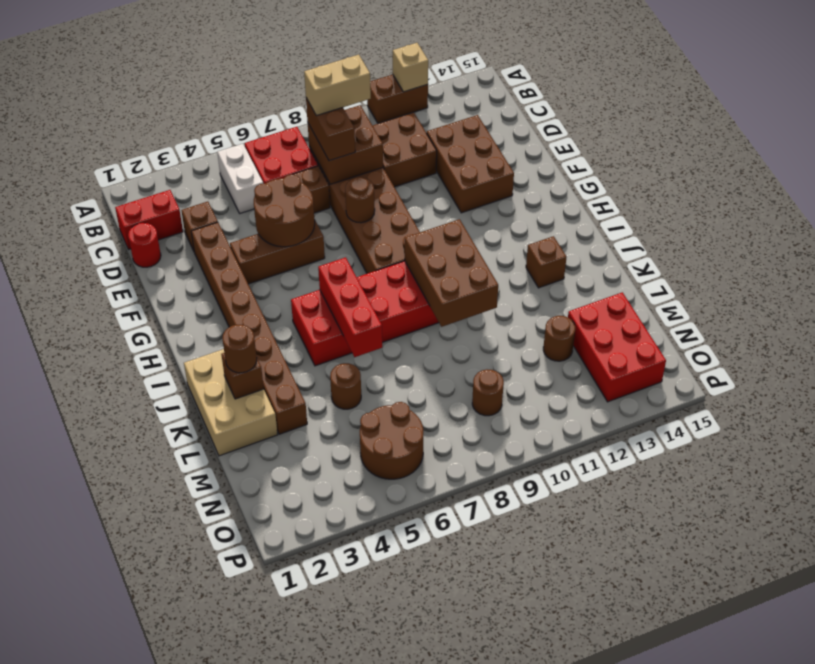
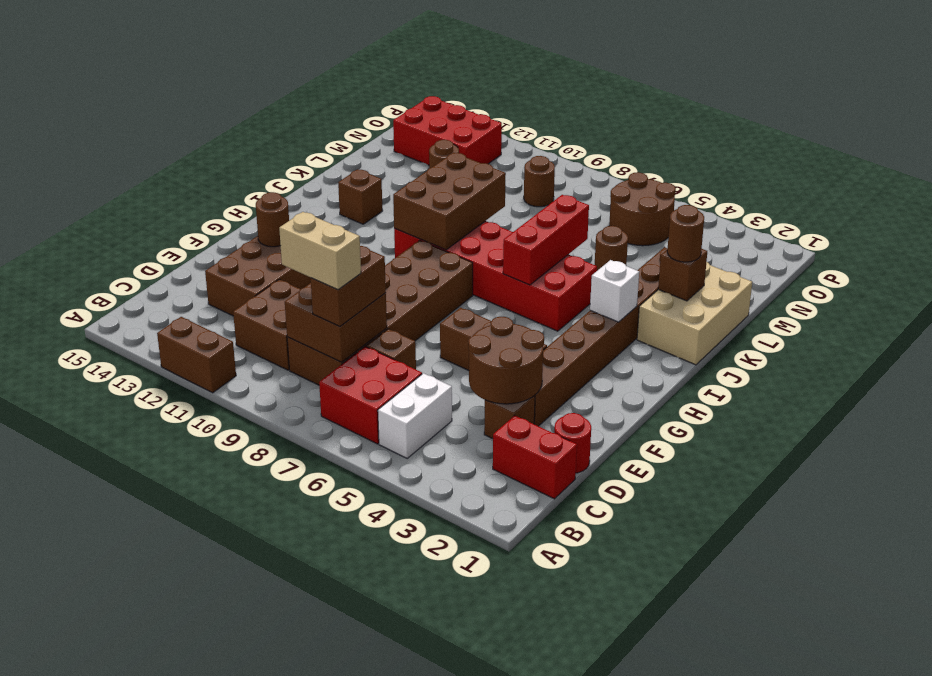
tan brick A12 level 2 -> none
brown round brick E5:F6 level 2 -> brown round brick D3:E4 level 2
brown round brick F8 level 2 -> brown round brick F13 level 2
none -> white brick I3 level 2
red brick M13:O14 level 1 -> red brick N12:O14 level 1

